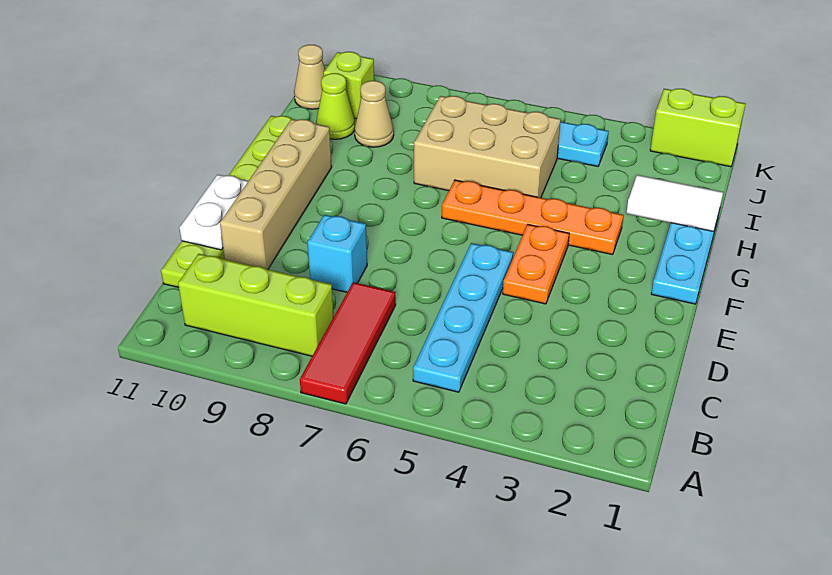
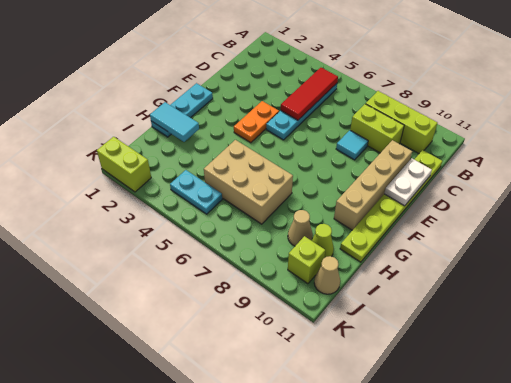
red tile A7:C7 level 1 -> red tile B5:D5 level 2
none -> lime brick C8:C9 level 1
cyan brick D8 level 1 -> cyan tile D8 level 1
orange plate G3:G6 level 1 -> none
white tile H1:H2 level 2 -> cyan tile H1:H2 level 2

